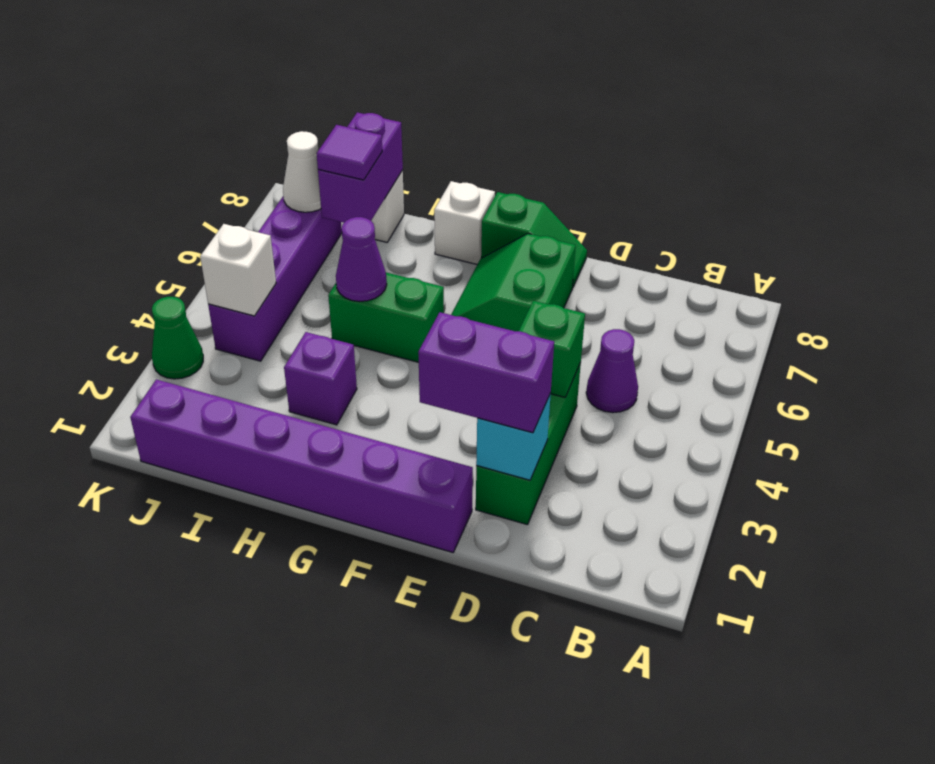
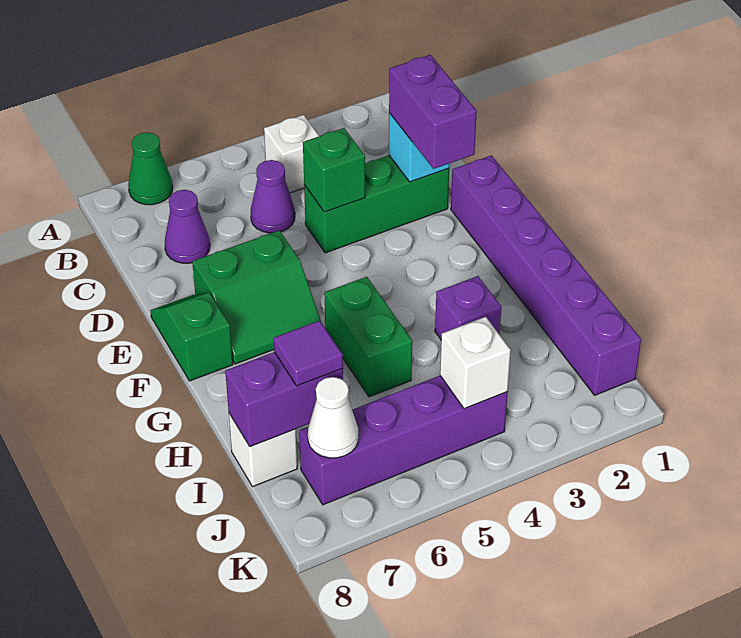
white brick G8 level 1 -> white brick B4 level 1
purple cone H5 level 2 -> purple cone C7 level 1
green cone K3 level 1 -> green cone A7 level 1

